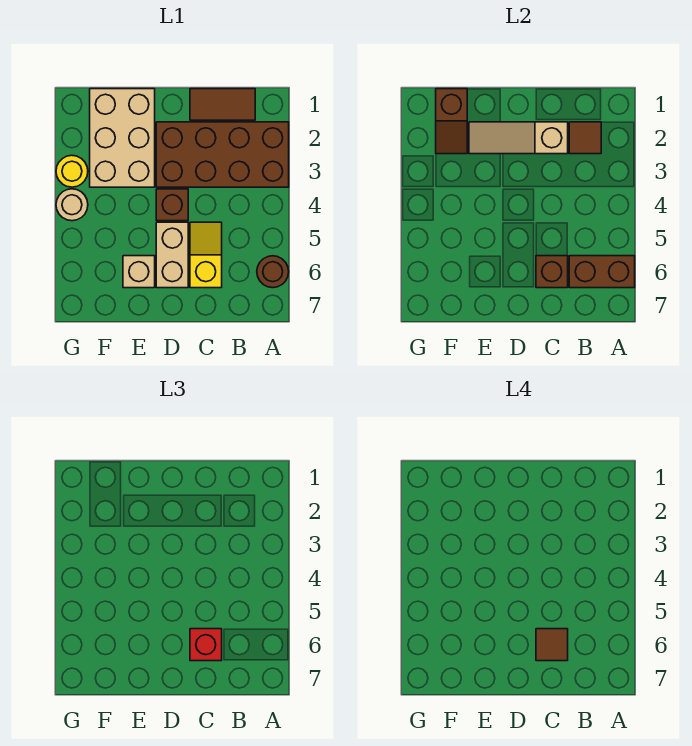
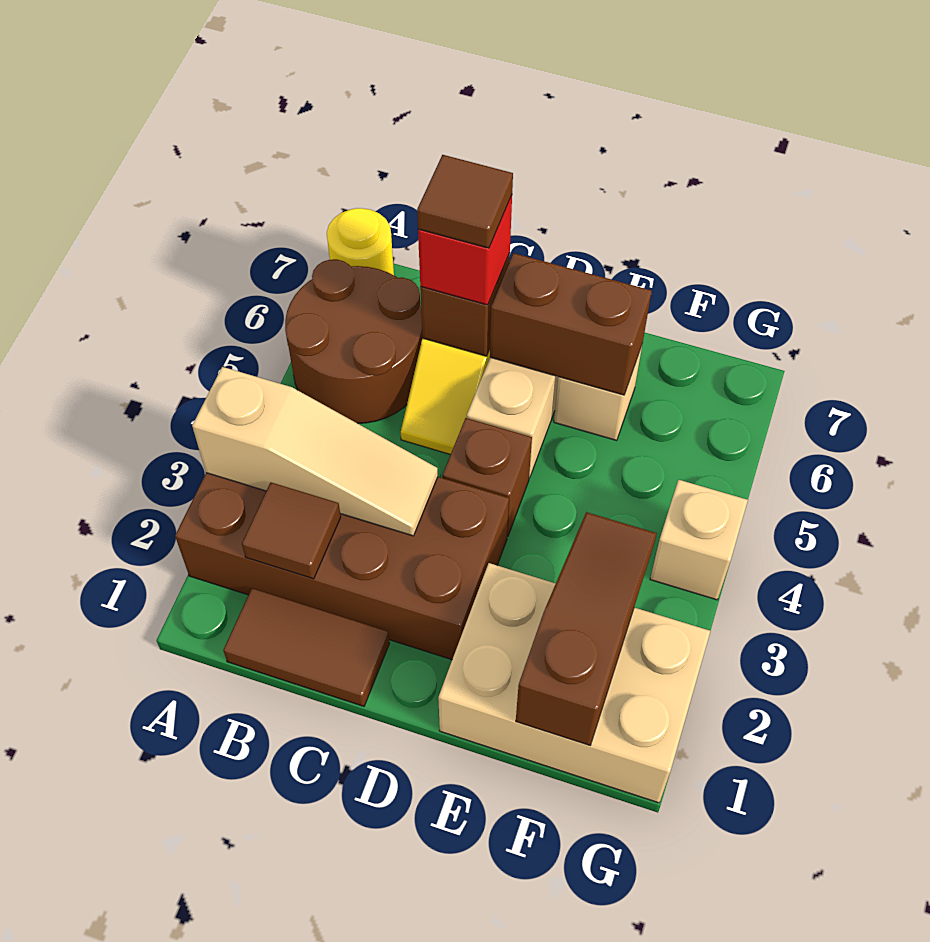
brown round brick A6 level 1 -> brown round brick A5:B6 level 1
brown brick A6:B6 level 2 -> brown brick D6:E6 level 2
tan slope C2:E2 level 2 top C -> tan slope A3:C3 level 2 top A
tan brick E1:F3 level 1 -> tan brick E1:G2 level 1
brown slope F1:F2 level 2 top 1 -> brown slope F1:F3 level 2 top 1
yellow round brick G3 level 1 -> yellow round brick A7 level 1
tan round brick G4 level 1 -> tan brick G4 level 1

